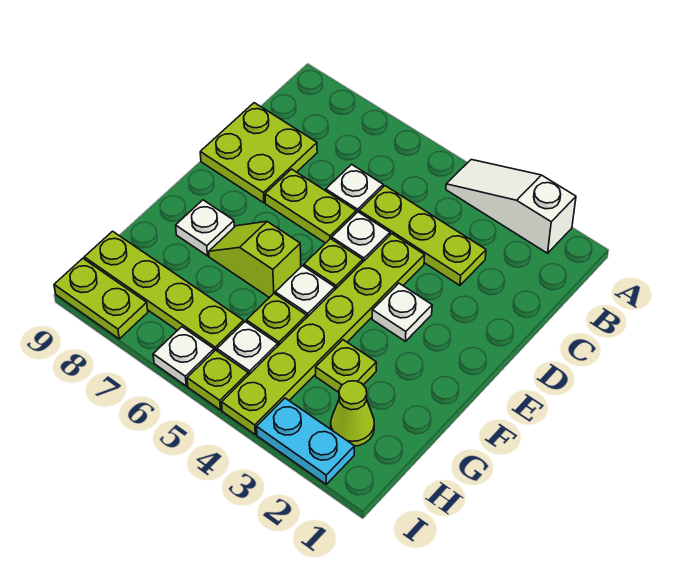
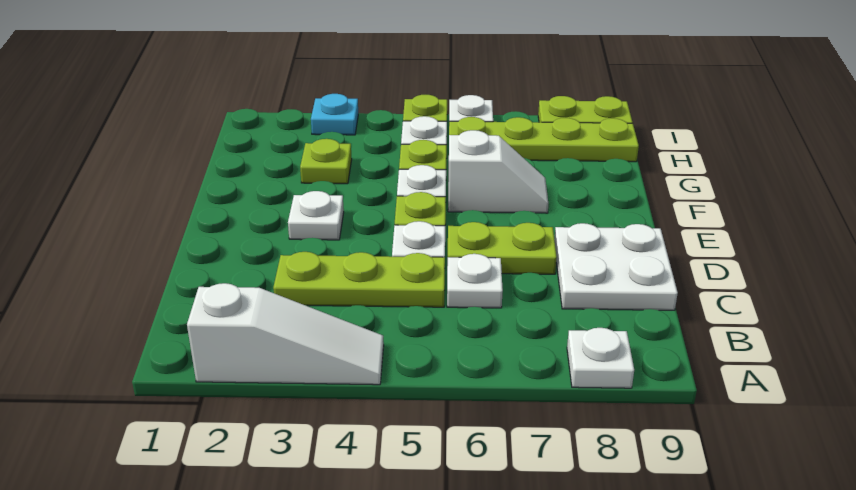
lime plate C8:D9 level 1 -> white plate C8:D9 level 1
lime plate D4:I4 level 1 -> none
lime slope F6:F7 level 1 top 6 -> white slope F6:F7 level 1 top 6
white plate F8 level 1 -> white plate A8 level 1
lime cone H2 level 1 -> none
cyan plate I2:I3 level 1 -> cyan plate I3 level 1

